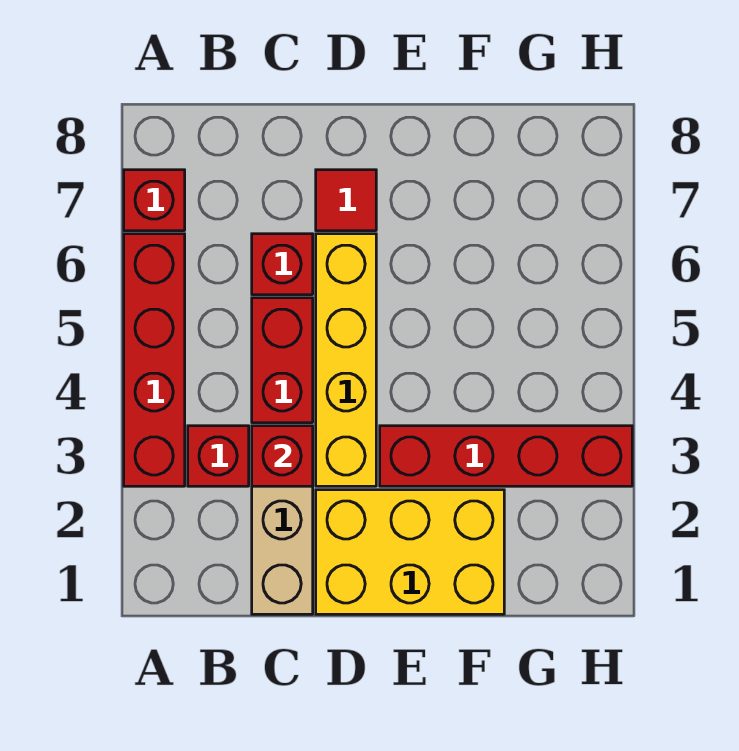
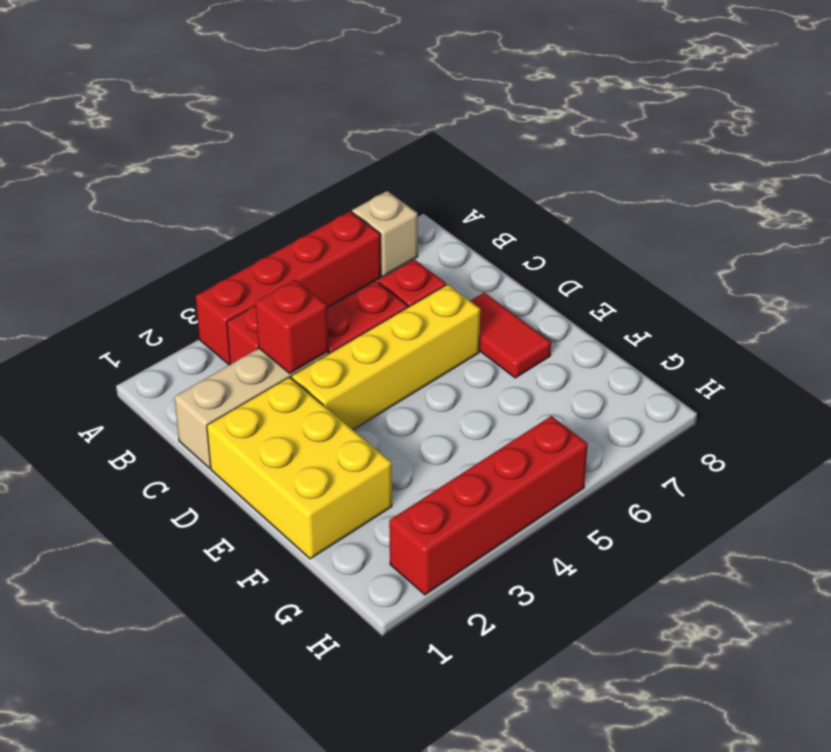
red brick A7 level 1 -> tan brick A7 level 1
red tile D7 level 1 -> red tile D7:E7 level 1
red brick E3:H3 level 1 -> red brick H2:H5 level 1

